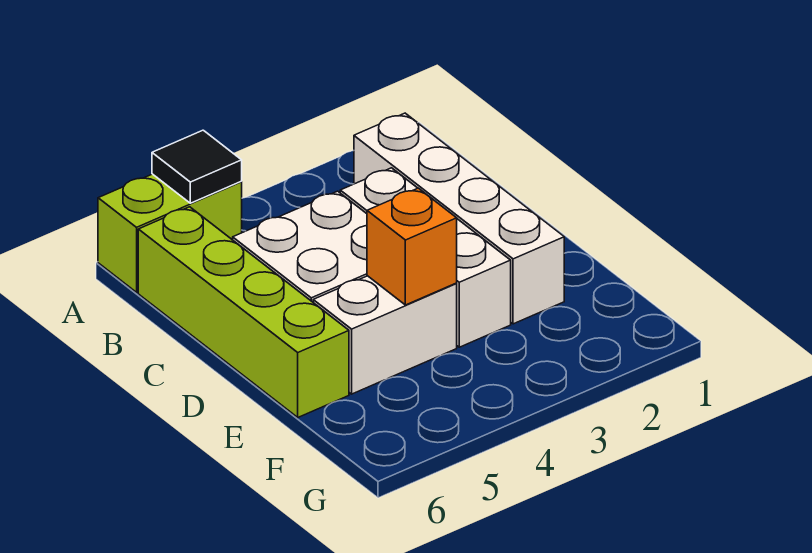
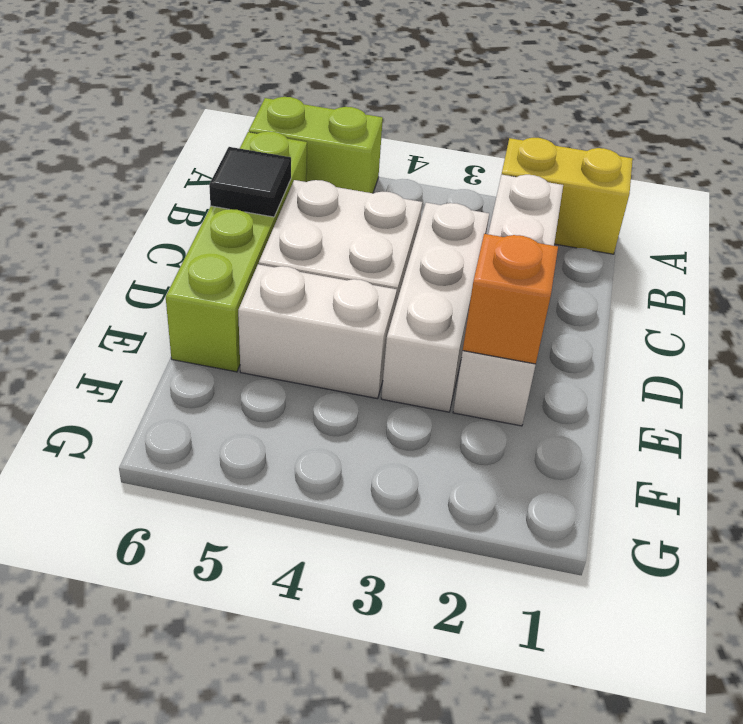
none -> yellow brick A1:A2 level 1
black tile A5 level 2 -> black tile C6 level 2
orange brick E4 level 2 -> orange brick E2 level 2

